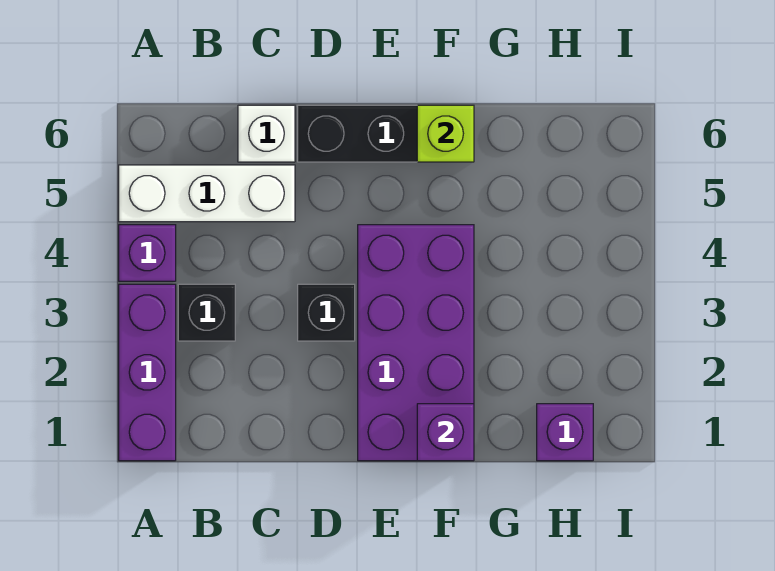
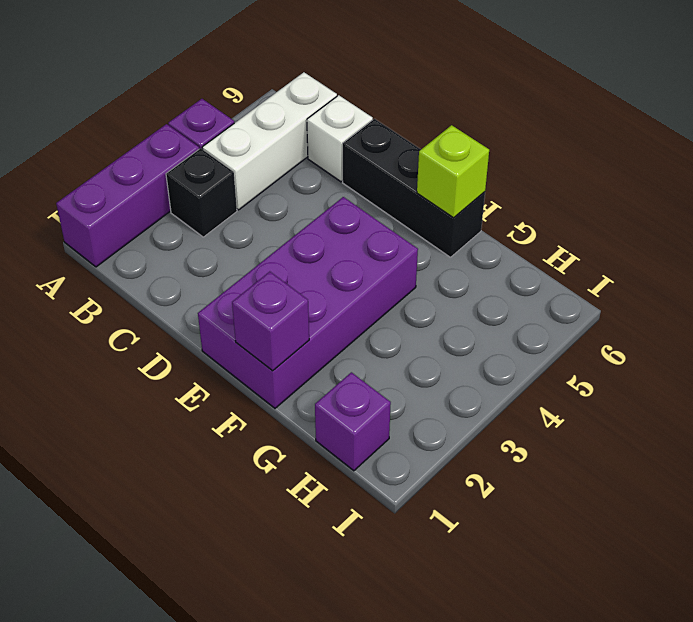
white brick A5:C5 level 1 -> white brick B4:B6 level 1
black brick D3 level 1 -> none

